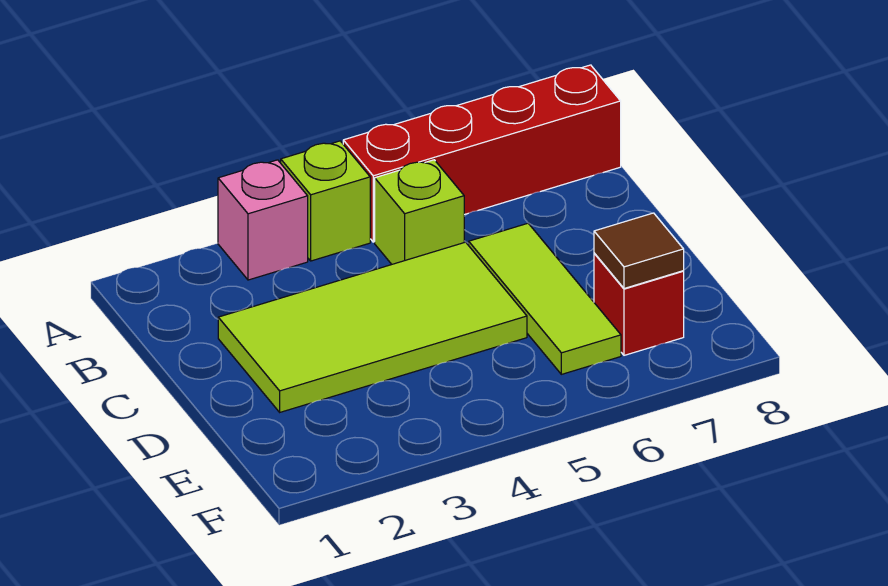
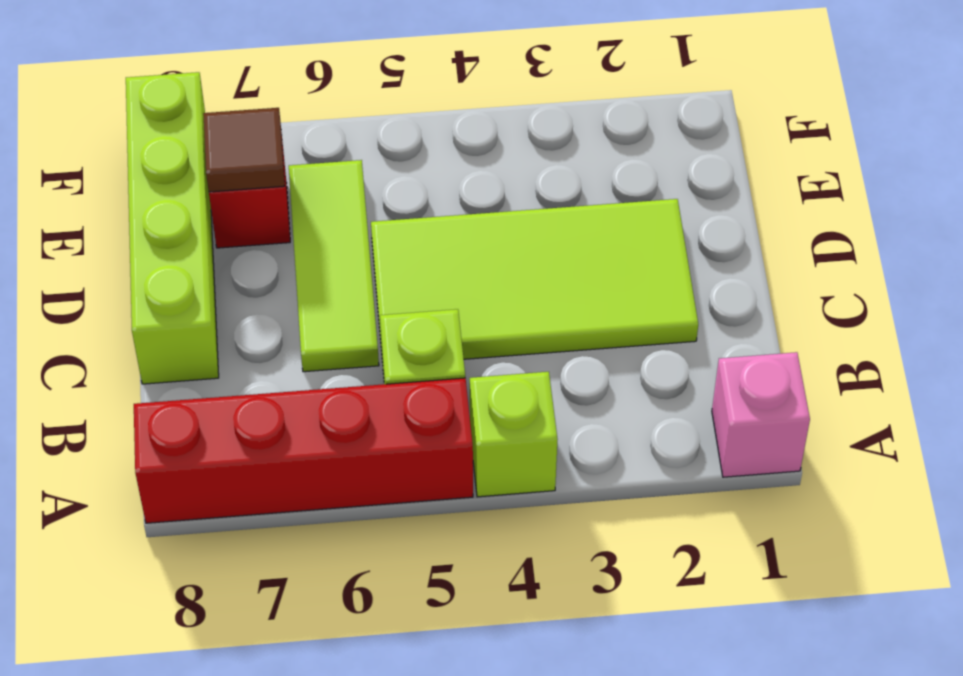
pink brick A3 level 1 -> pink brick A1 level 1
none -> lime brick C8:F8 level 1

